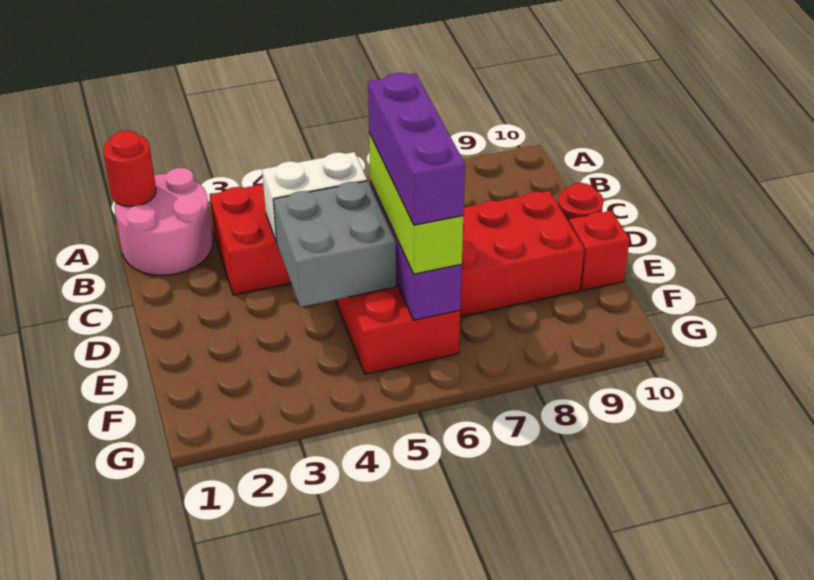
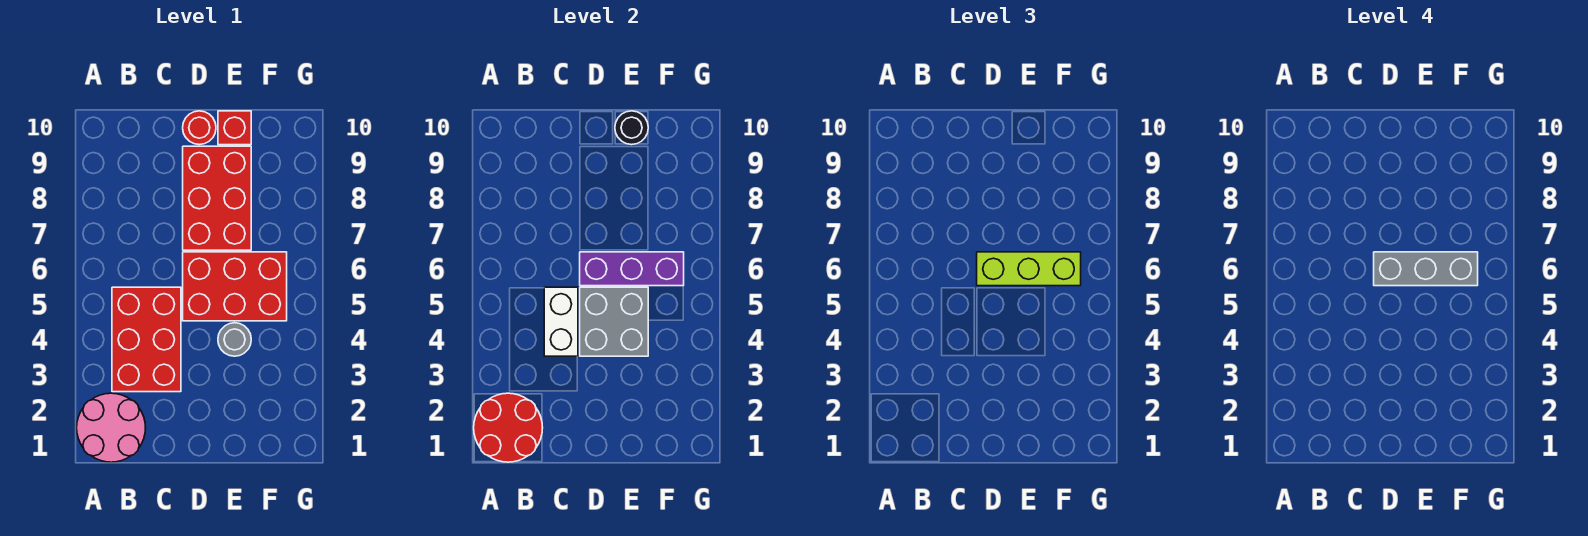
red round brick A1 level 2 -> red round brick A1:B2 level 2
purple brick D6:F6 level 4 -> grey brick D6:F6 level 4
none -> grey round brick E4 level 1
none -> black round brick E10 level 2

